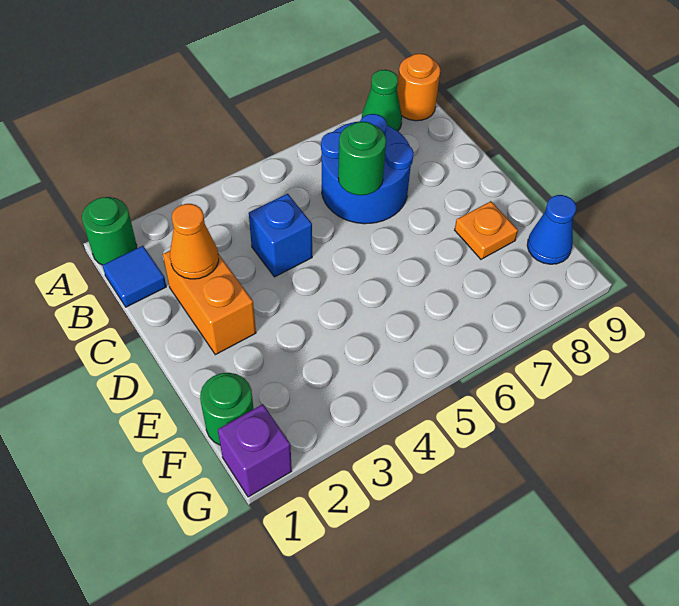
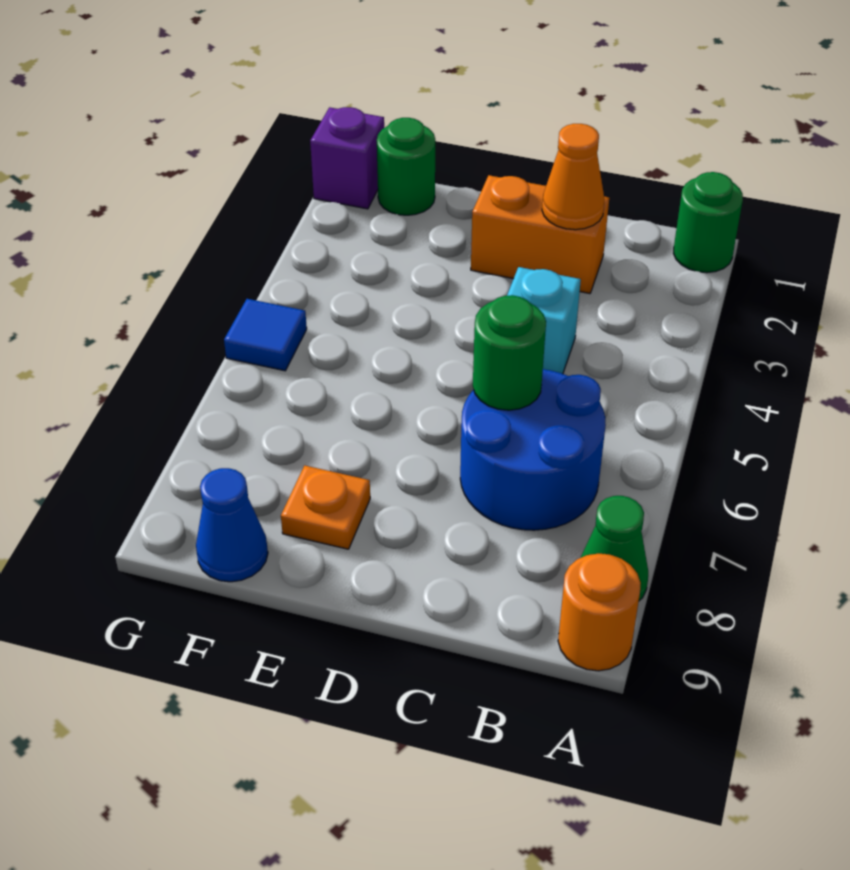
blue tile B1 level 1 -> blue tile G5 level 1
blue brick C4 level 1 -> cyan brick C4 level 1

